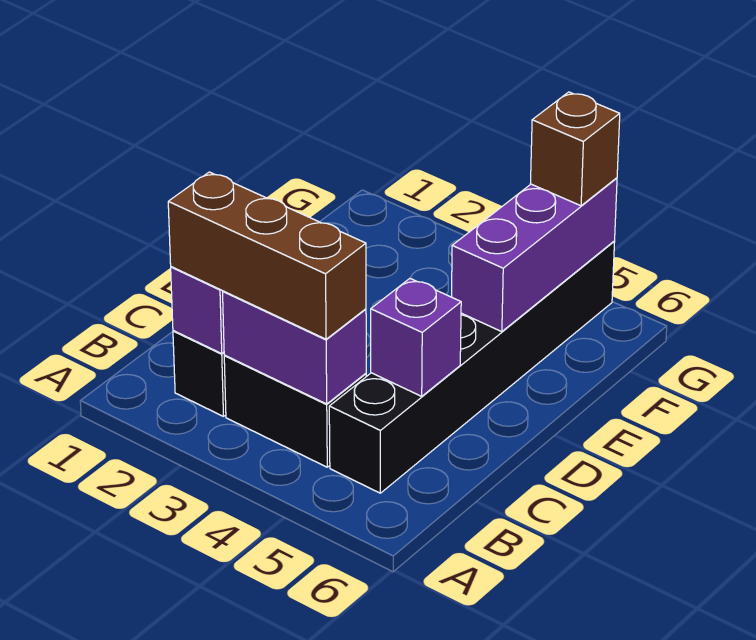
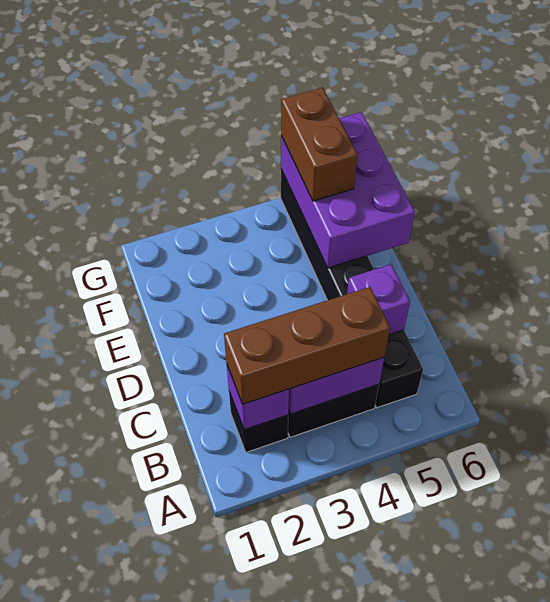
purple brick E5:G5 level 2 -> purple brick E5:G6 level 2
brown brick G5 level 3 -> brown brick F5:G5 level 3

